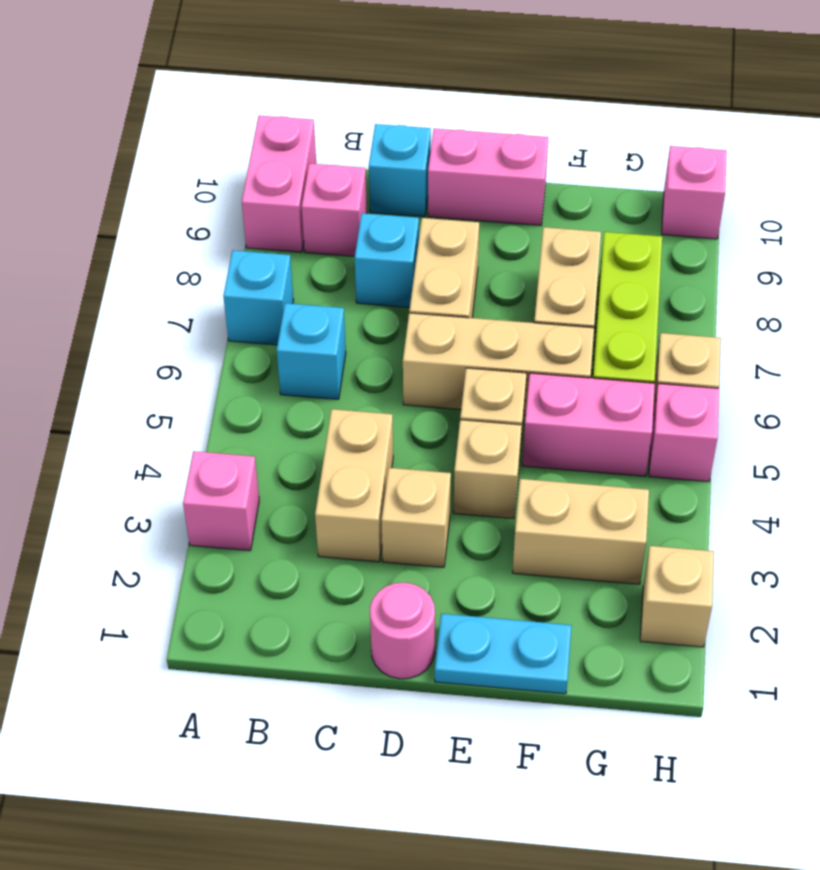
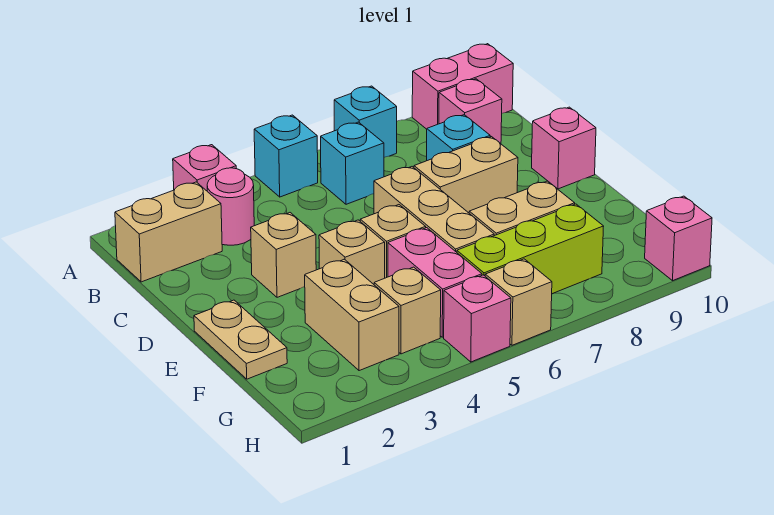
tan brick C3:C4 level 1 -> tan brick B1:B2 level 1
cyan brick C10 level 1 -> cyan brick A5 level 1
pink round brick D1 level 1 -> pink round brick B3 level 1
pink brick D10:E10 level 1 -> pink brick D10 level 1
cyan plate E1:F1 level 1 -> tan plate E1:F1 level 1
tan brick H2 level 1 -> tan brick G4 level 1

